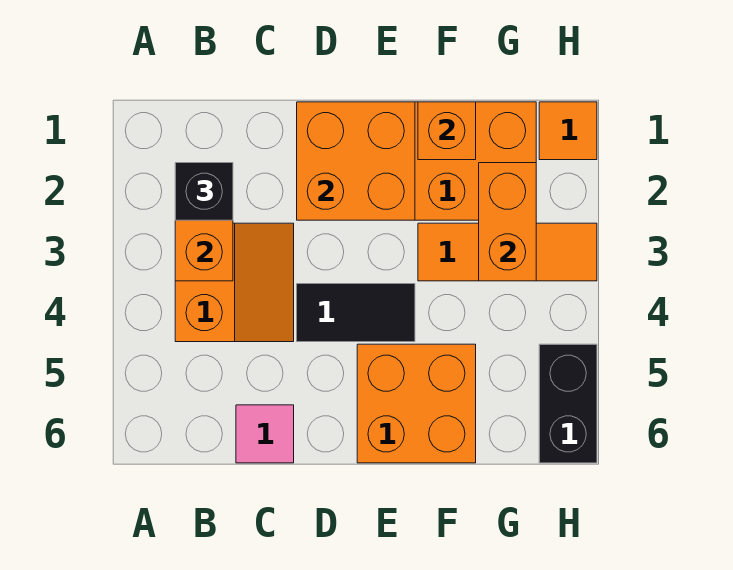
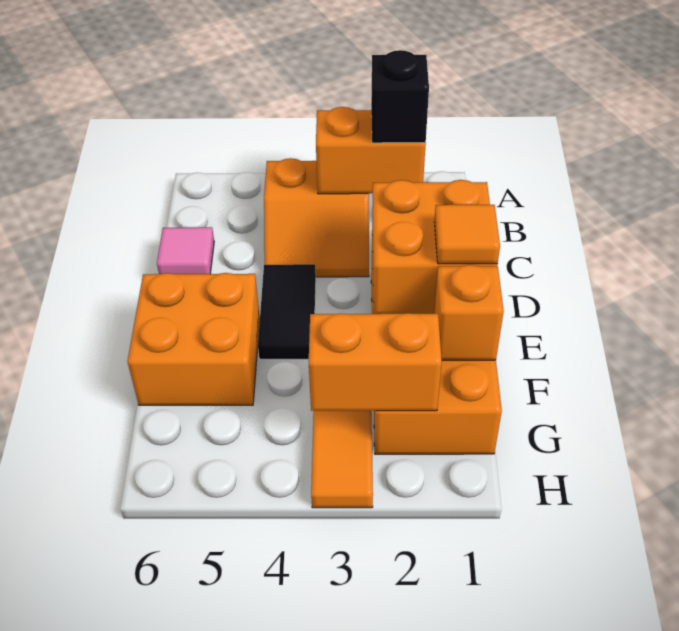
orange tile H1 level 1 -> orange tile E1 level 3
black brick H5:H6 level 1 -> none

